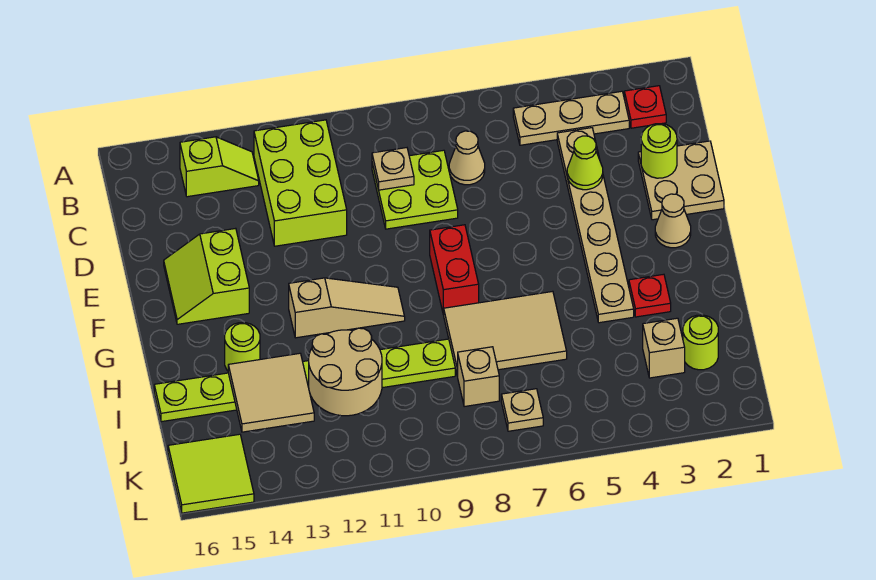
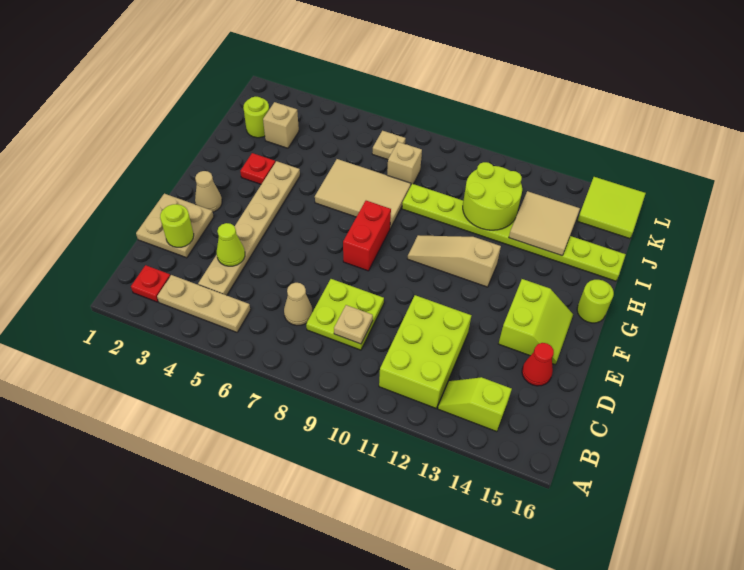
none -> red cone D15 level 1
lime round brick H14 level 1 -> lime round brick G16 level 1
tan round brick I11:J12 level 2 -> lime round brick I11:J12 level 2

